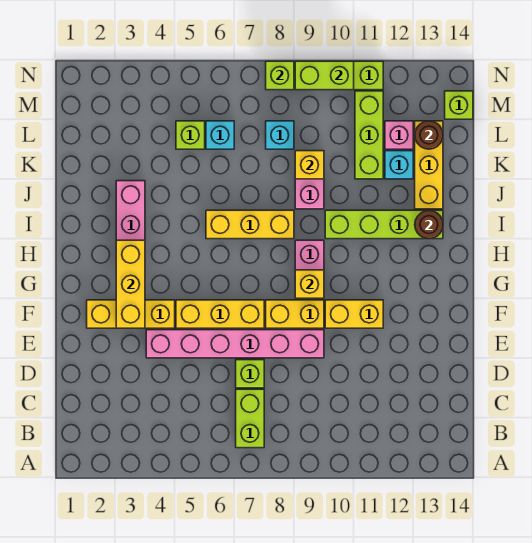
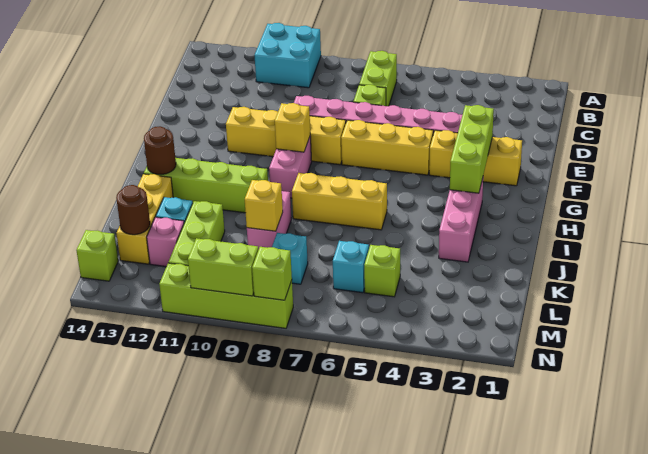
none -> cyan brick A10:B11 level 1
yellow brick F3:H3 level 2 -> lime brick F3:H3 level 2

